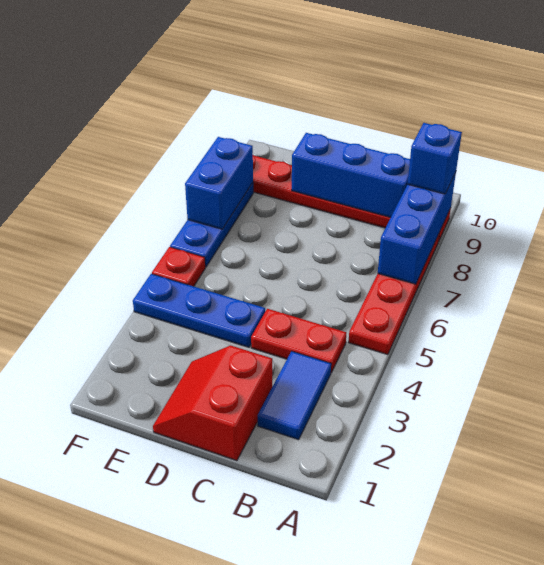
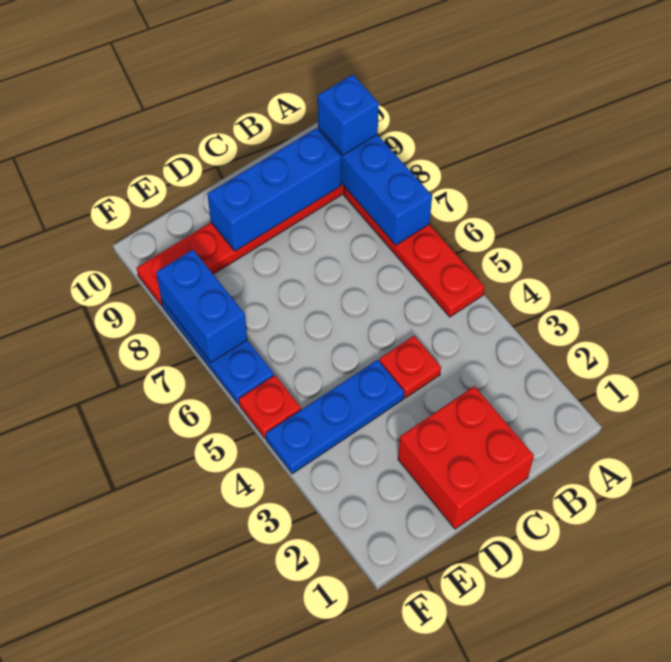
blue tile B2:B3 level 1 -> none
red plate B4:C4 level 1 -> red plate C4 level 1
red slope C1:D2 level 1 top C -> red brick C1:D2 level 1

